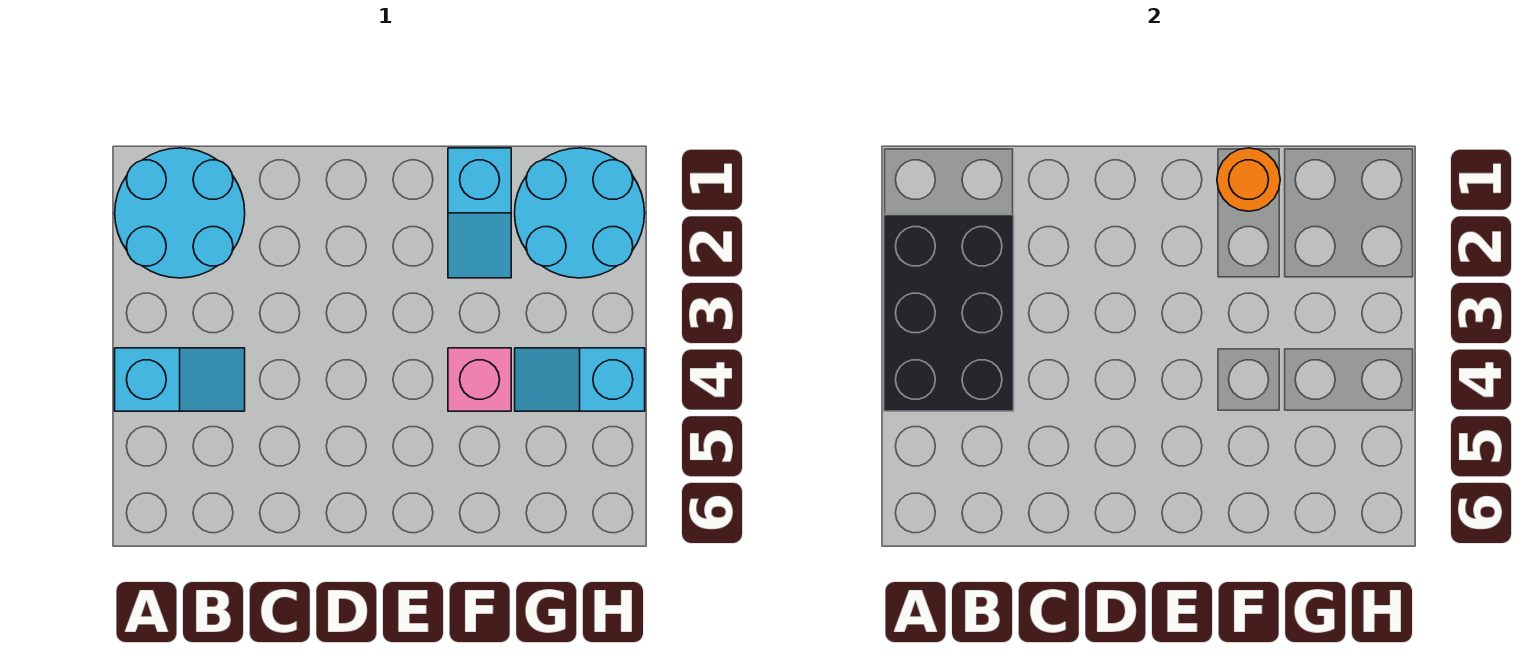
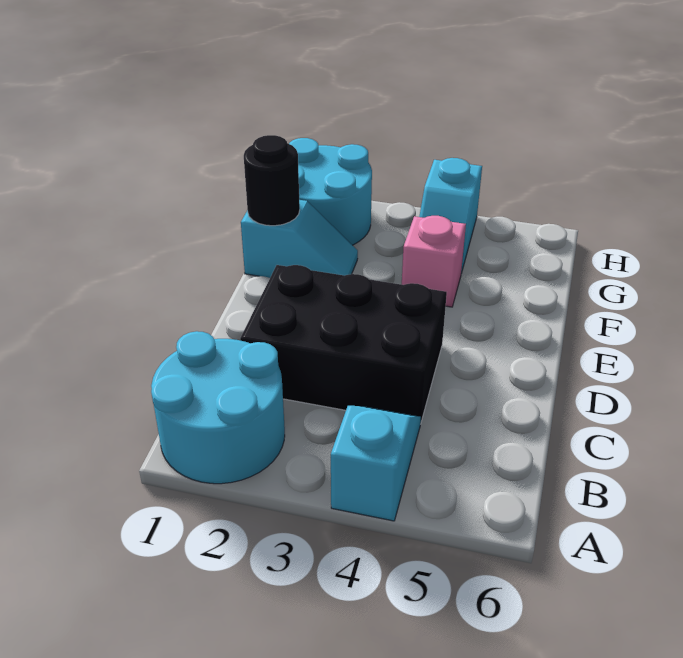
black brick A2:B4 level 2 -> black brick C2:D4 level 1
orange round brick F1 level 2 -> black round brick F1 level 2

